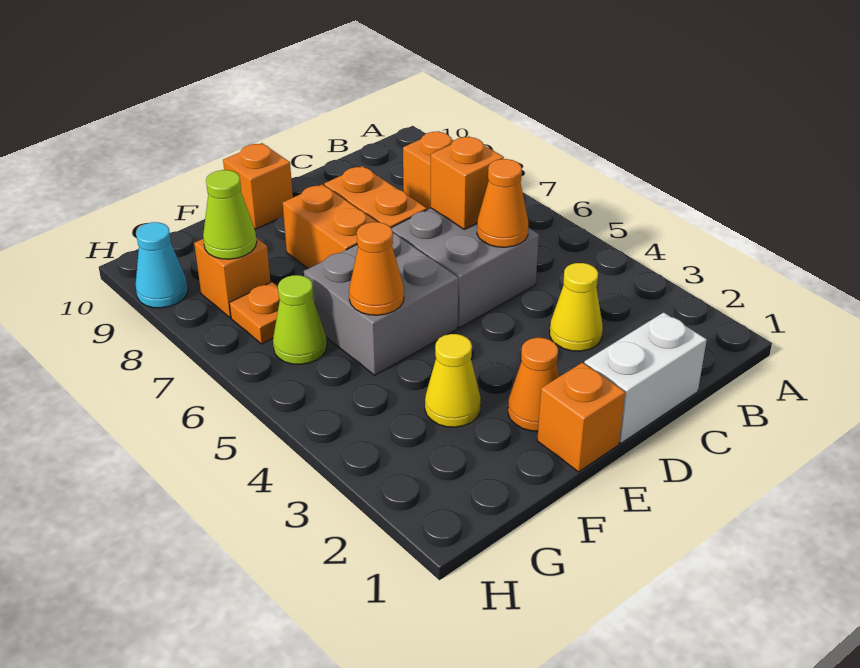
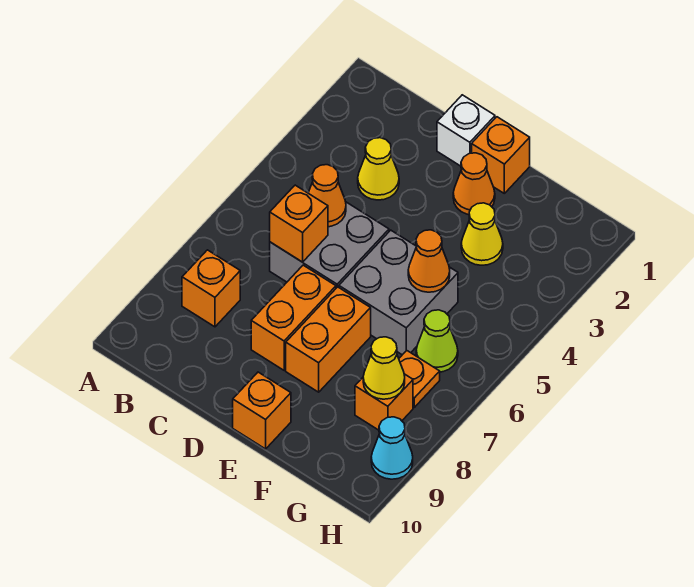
white brick C1:D1 level 1 -> white brick D1 level 1
lime cone G8 level 2 -> yellow cone G8 level 2

